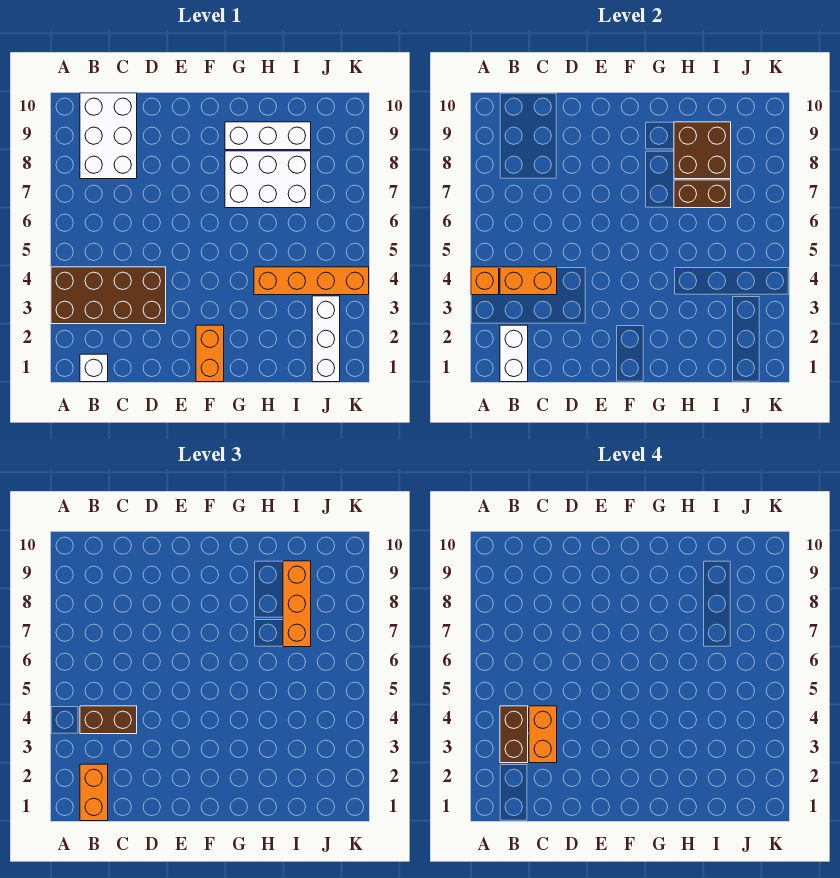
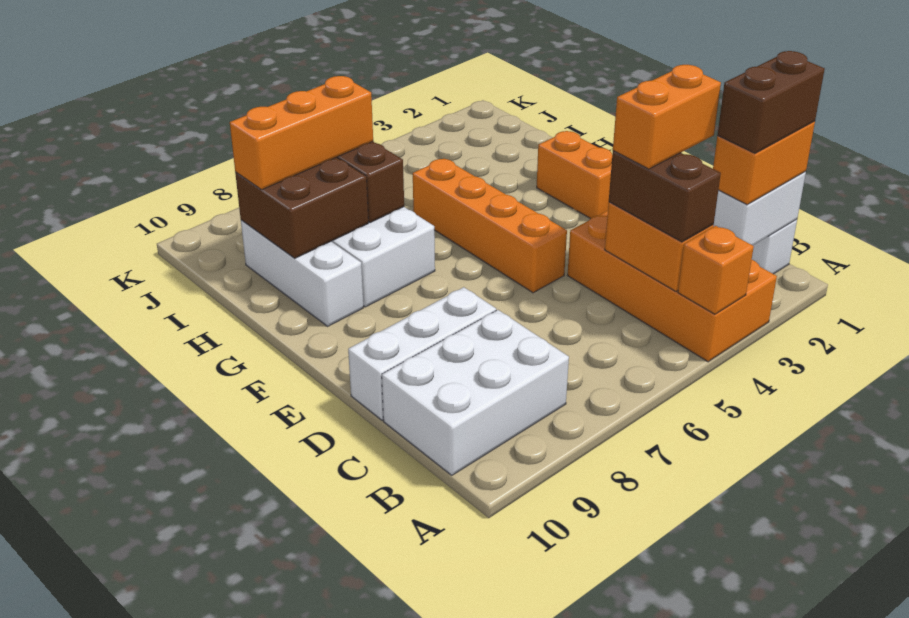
brown brick A3:D4 level 1 -> orange brick A3:D4 level 1
brown brick B3:B4 level 4 -> brown brick B1:B2 level 4
orange brick F1:F2 level 1 -> orange brick F2:G2 level 1
orange brick H4:K4 level 1 -> orange brick E5:H5 level 1
white brick J1:J3 level 1 -> white brick D8:D10 level 1

